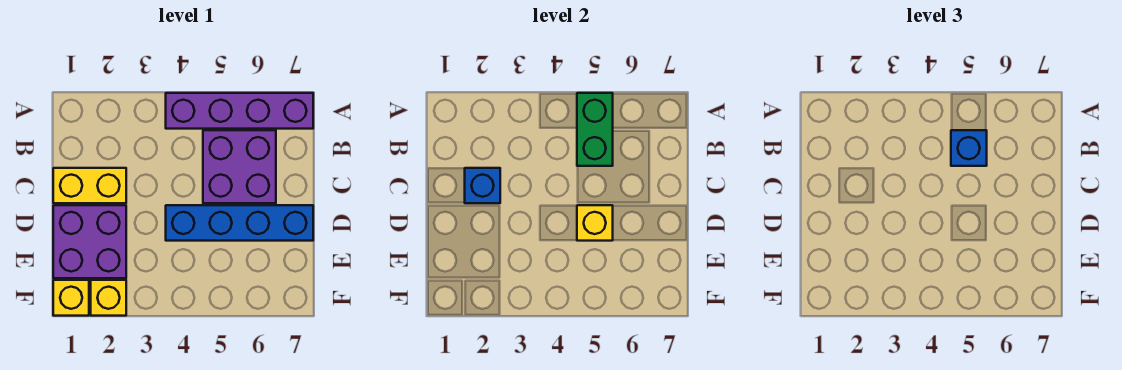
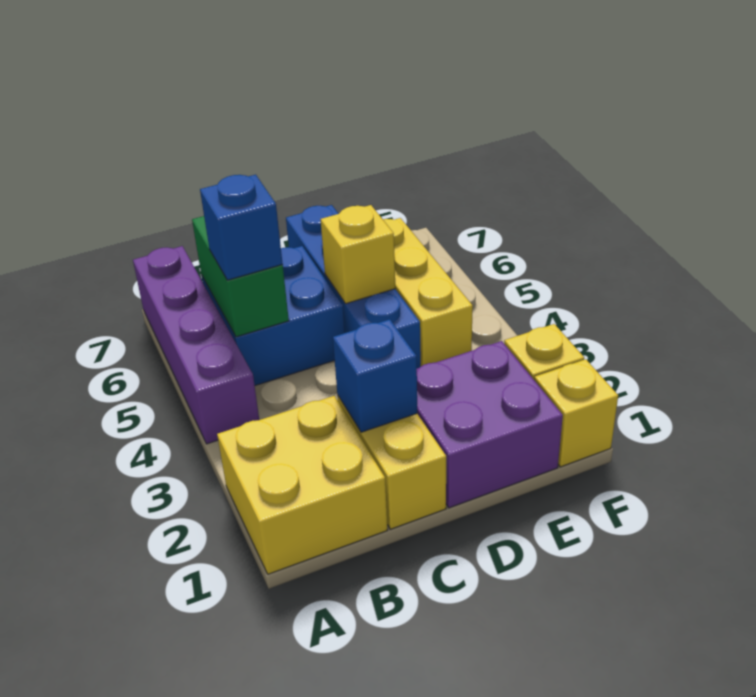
none -> yellow brick A1:B2 level 1
green brick A5:B5 level 2 -> green brick B5:B6 level 2
purple brick B5:C6 level 1 -> blue brick B5:C6 level 1
none -> yellow brick E4:E6 level 1

